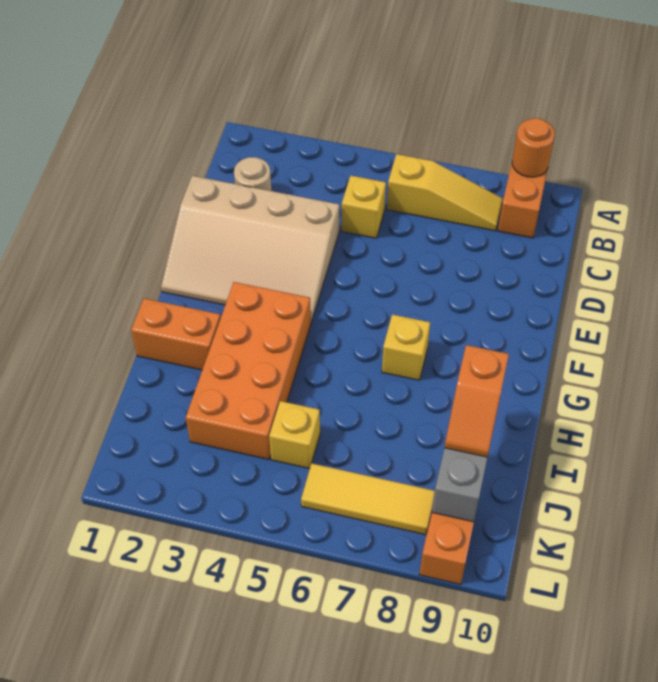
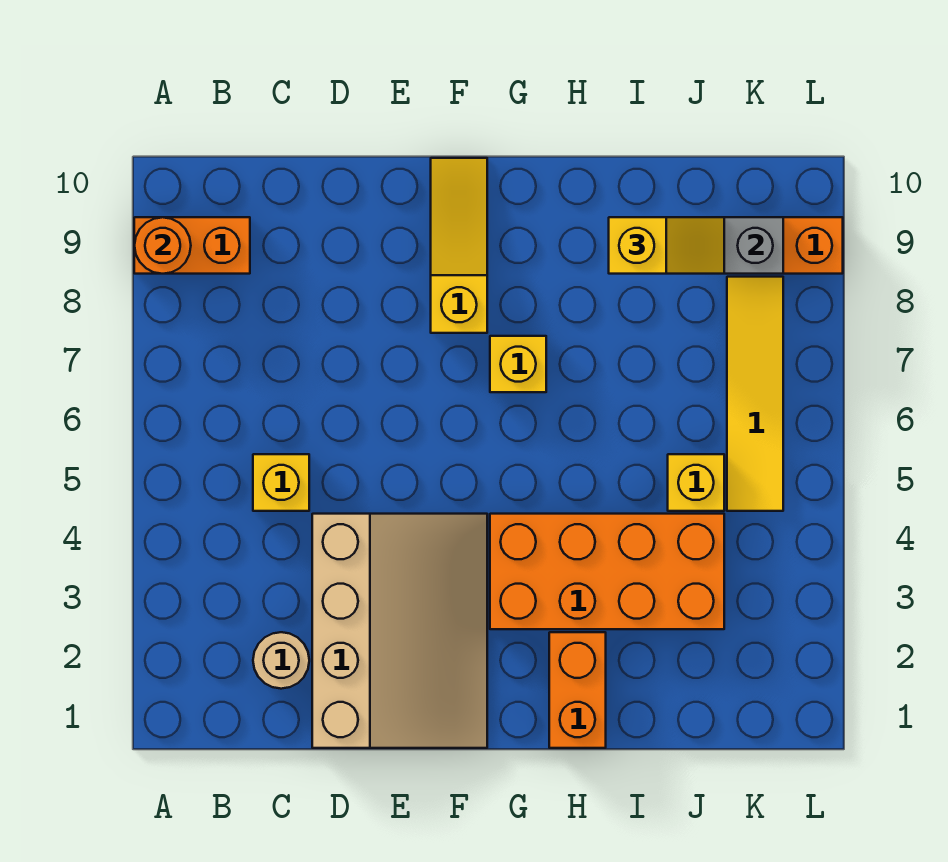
yellow slope B6:B8 level 1 top 6 -> yellow slope F8:F10 level 1 top 8
orange slope I9:J9 level 3 top I -> yellow slope I9:J9 level 3 top I
yellow tile K6:K8 level 1 -> yellow tile K5:K8 level 1

